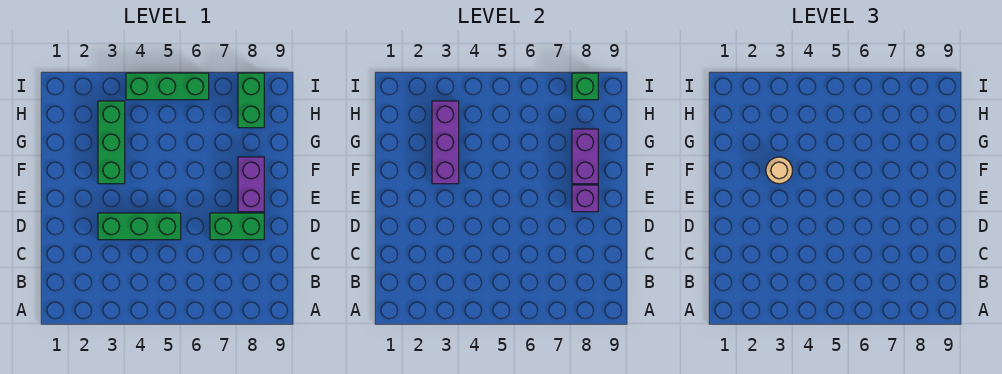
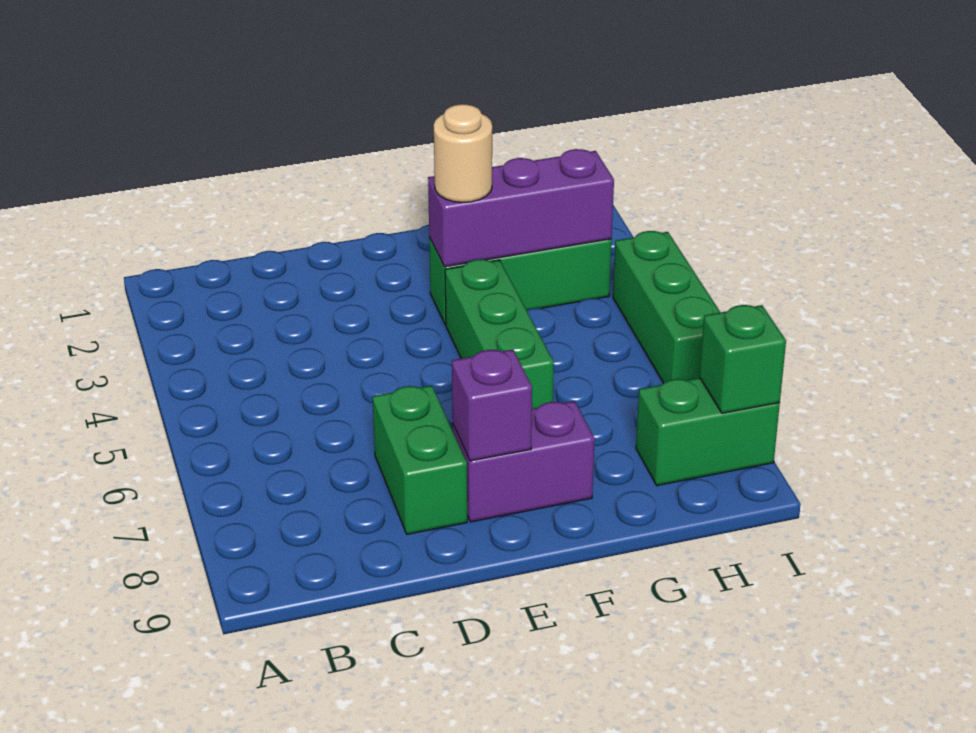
green brick D3:D5 level 1 -> green brick F4:F6 level 1
purple brick F8:G8 level 2 -> none

